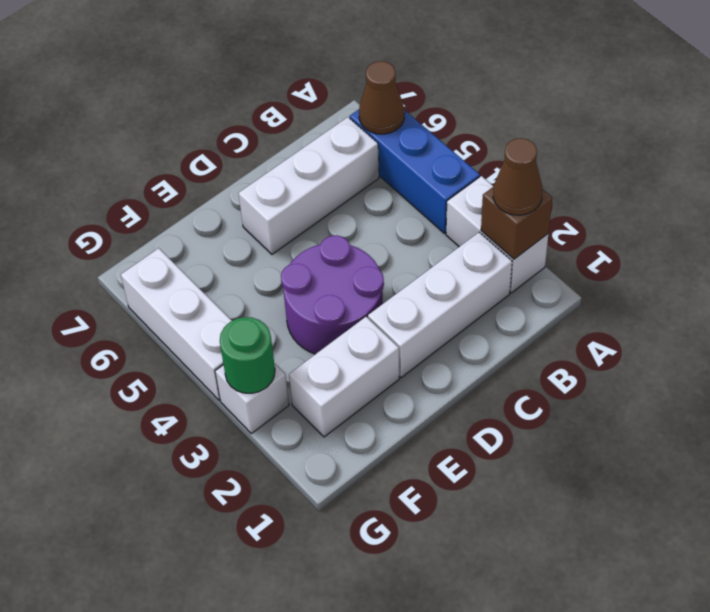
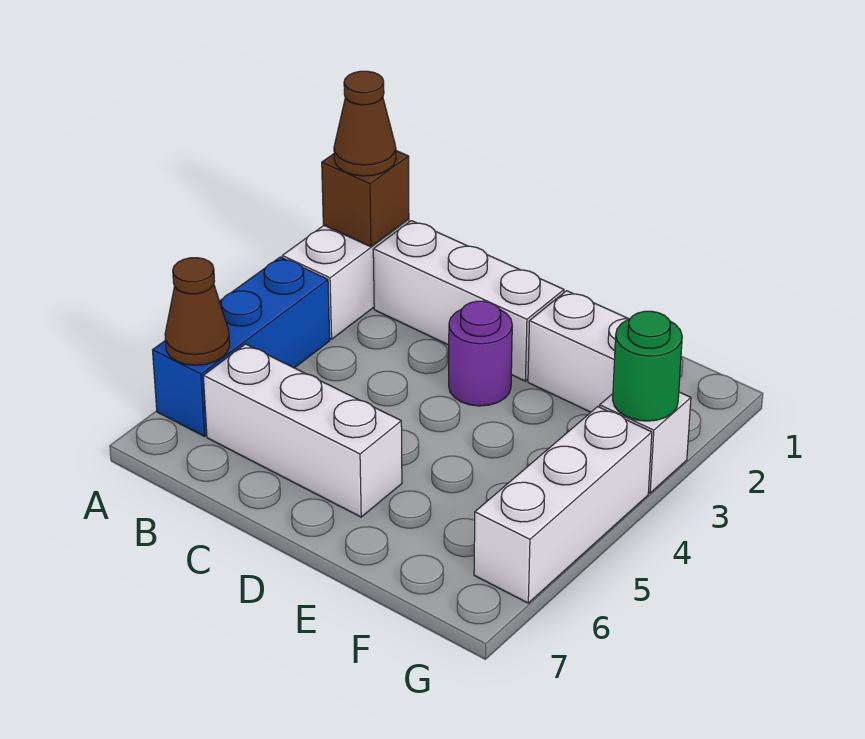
purple round brick D3:E4 level 1 -> purple round brick D3 level 1

